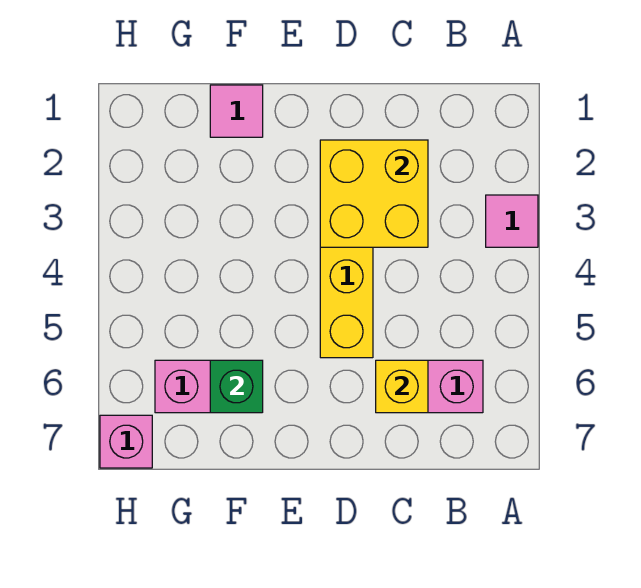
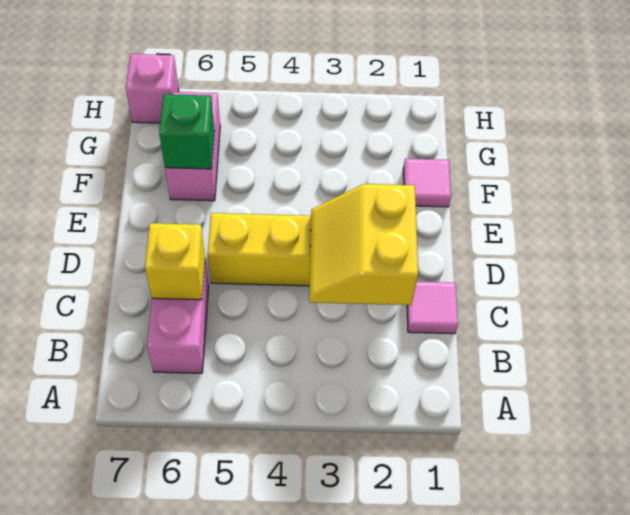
pink tile A3 level 1 -> pink tile C1 level 1
yellow brick C2:D3 level 2 -> yellow slope C2:D3 level 2 top 2

